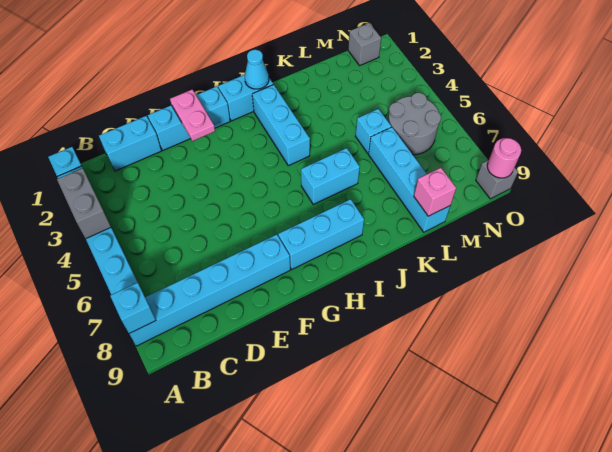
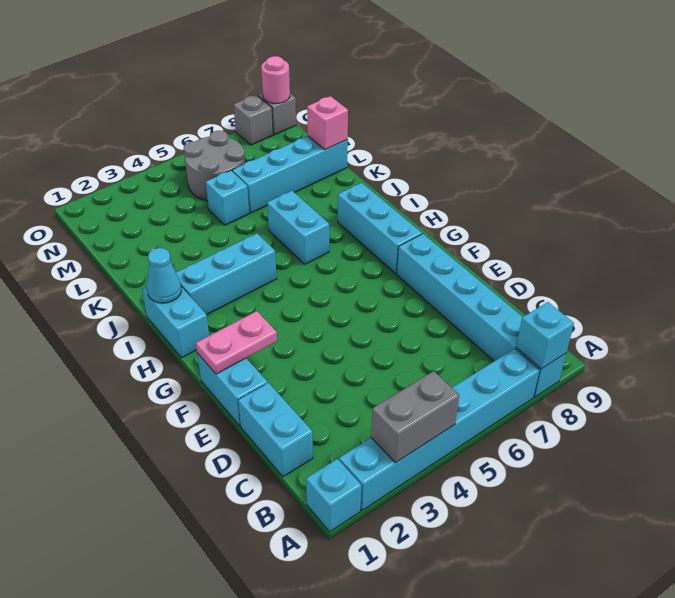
cyan brick E1:G1 level 1 -> cyan brick E1:F1 level 1
grey brick N1 level 1 -> grey brick O8 level 1

